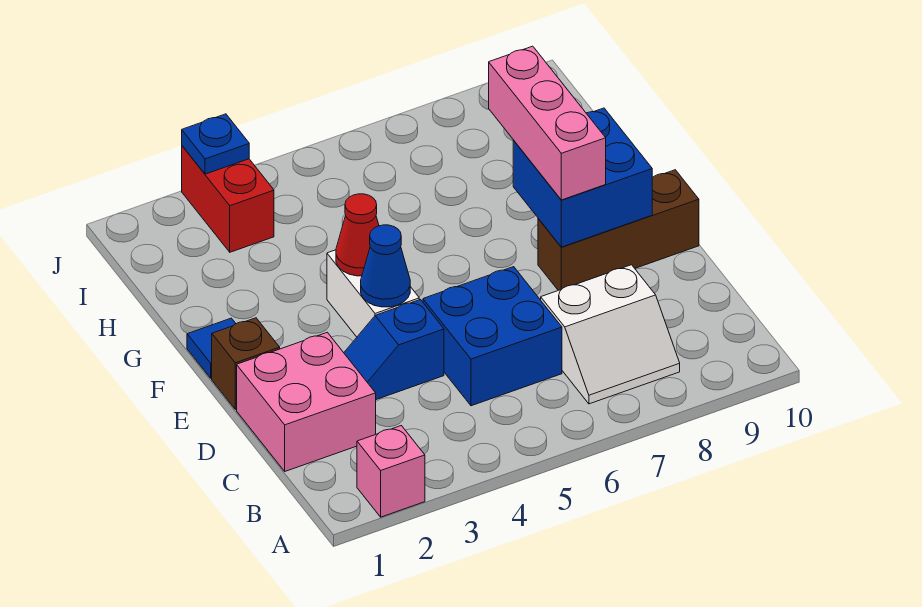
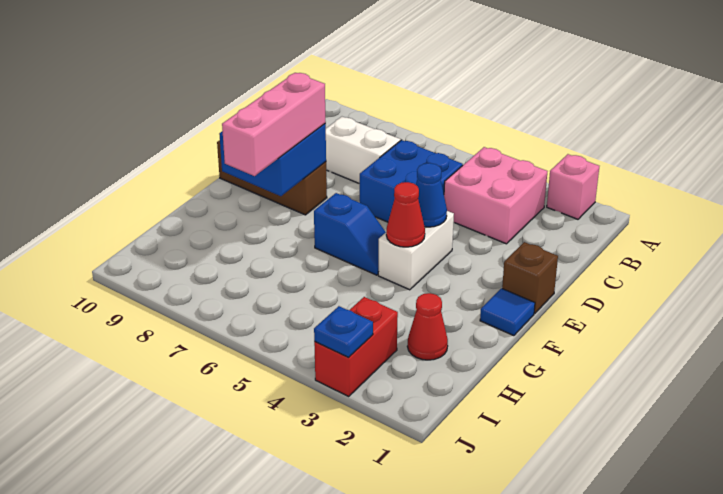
pink brick C1:D2 level 1 -> pink brick B3:C4 level 1
blue slope D3:D4 level 1 top 4 -> blue slope F5:F6 level 1 top 6
none -> red cone H2 level 1

